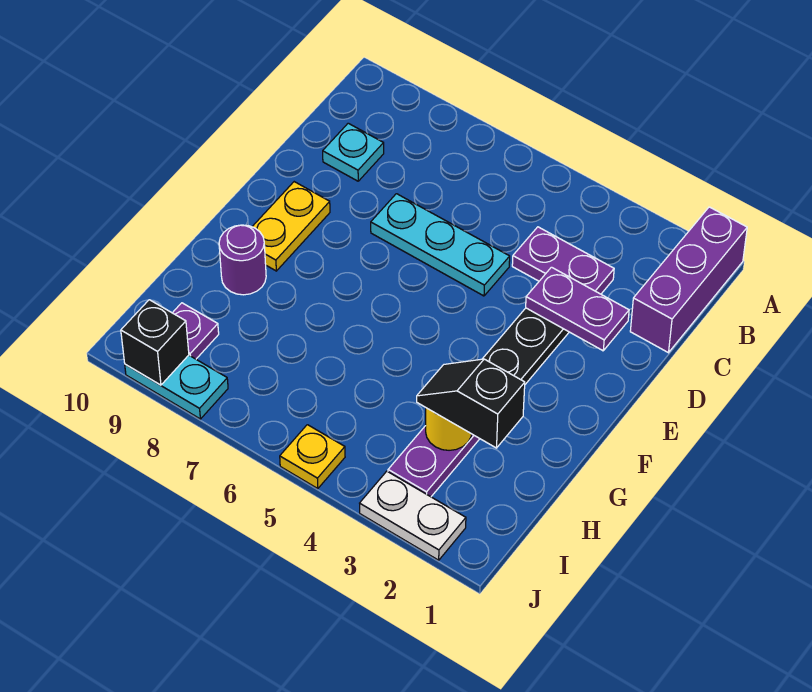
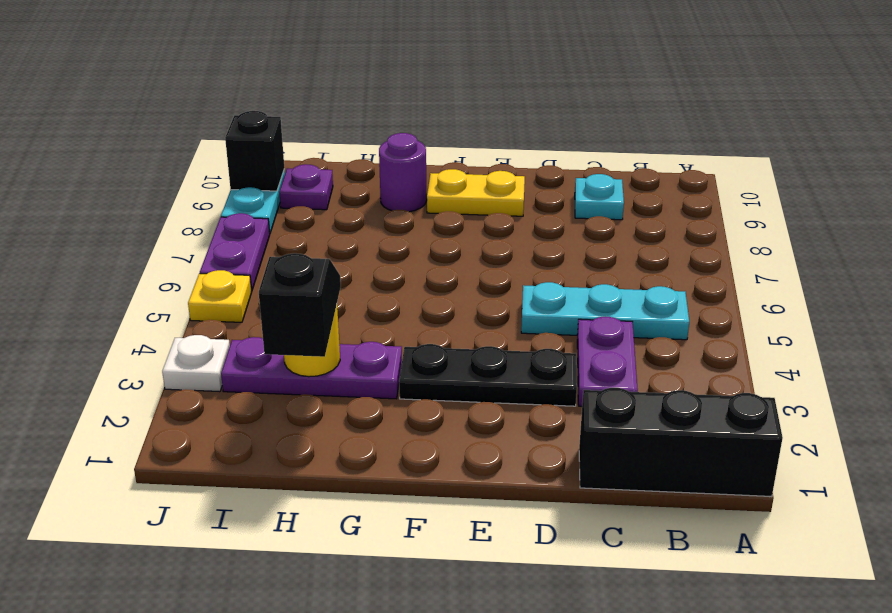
purple brick A1:C1 level 1 -> black brick A1:C1 level 1
purple plate D2:D3 level 2 -> purple plate J6:J7 level 1
cyan plate D5:D7 level 1 -> cyan plate B5:D5 level 1
white plate J2:J3 level 1 -> white plate J3 level 1

